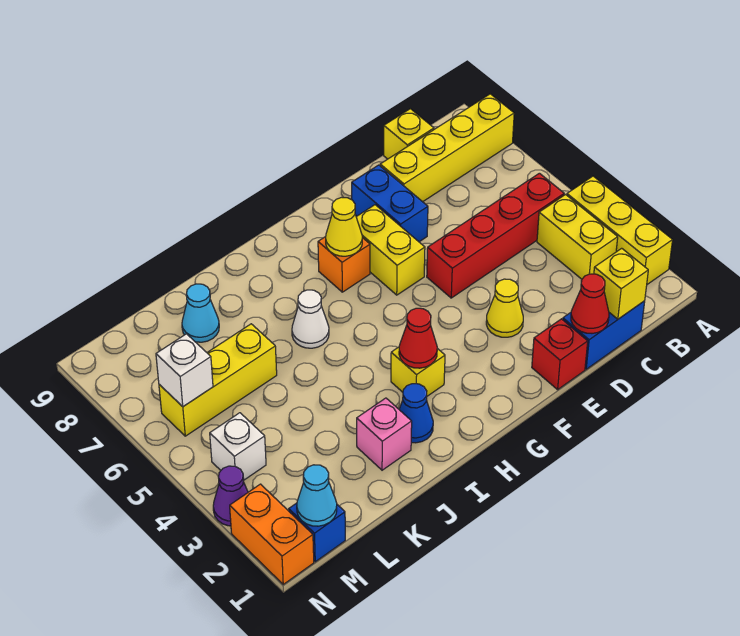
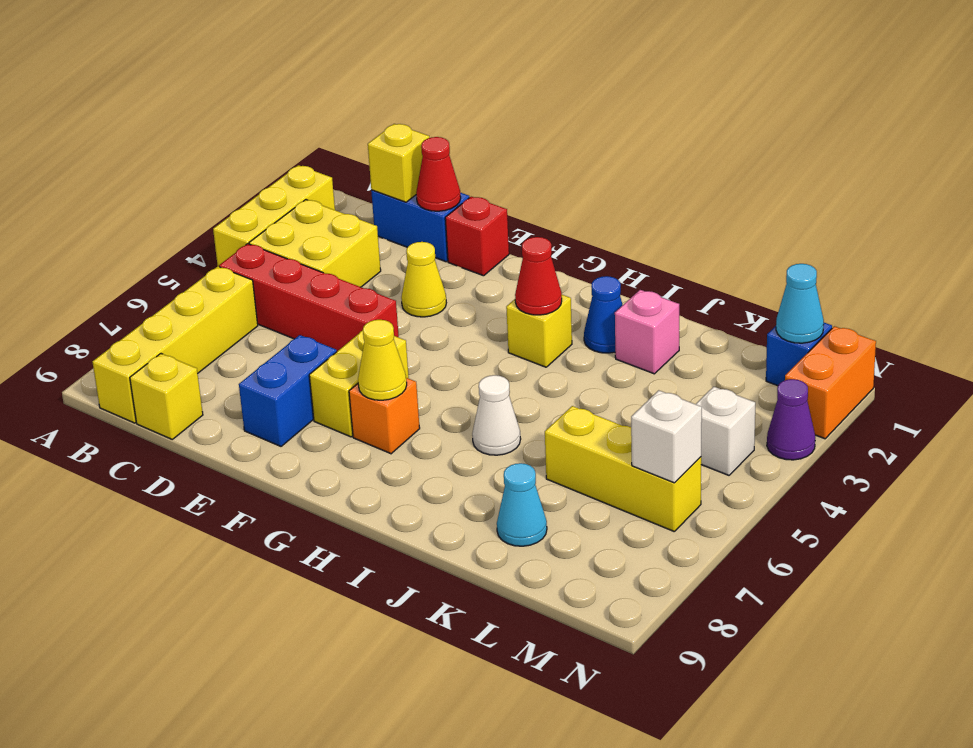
yellow brick A8:D8 level 1 -> yellow brick B6:B9 level 1
yellow brick B3:B4 level 1 -> yellow brick B3:C4 level 1

